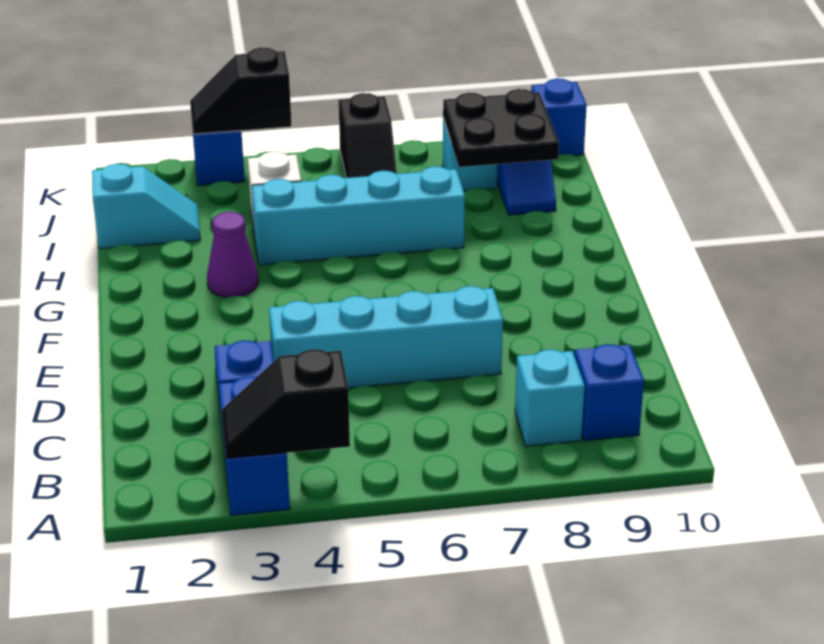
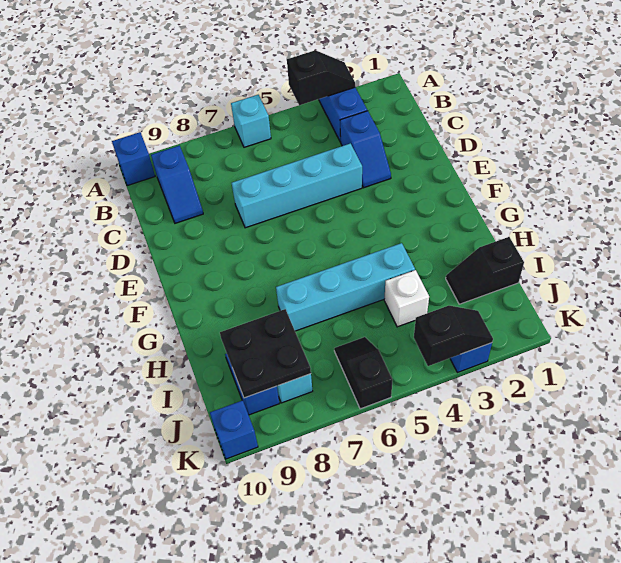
none -> blue brick A10 level 1
cyan brick B8 level 1 -> cyan brick A6 level 1
purple cone G3 level 1 -> none
cyan slope I1:I2 level 1 top 1 -> black slope I1:I2 level 1 top 1

